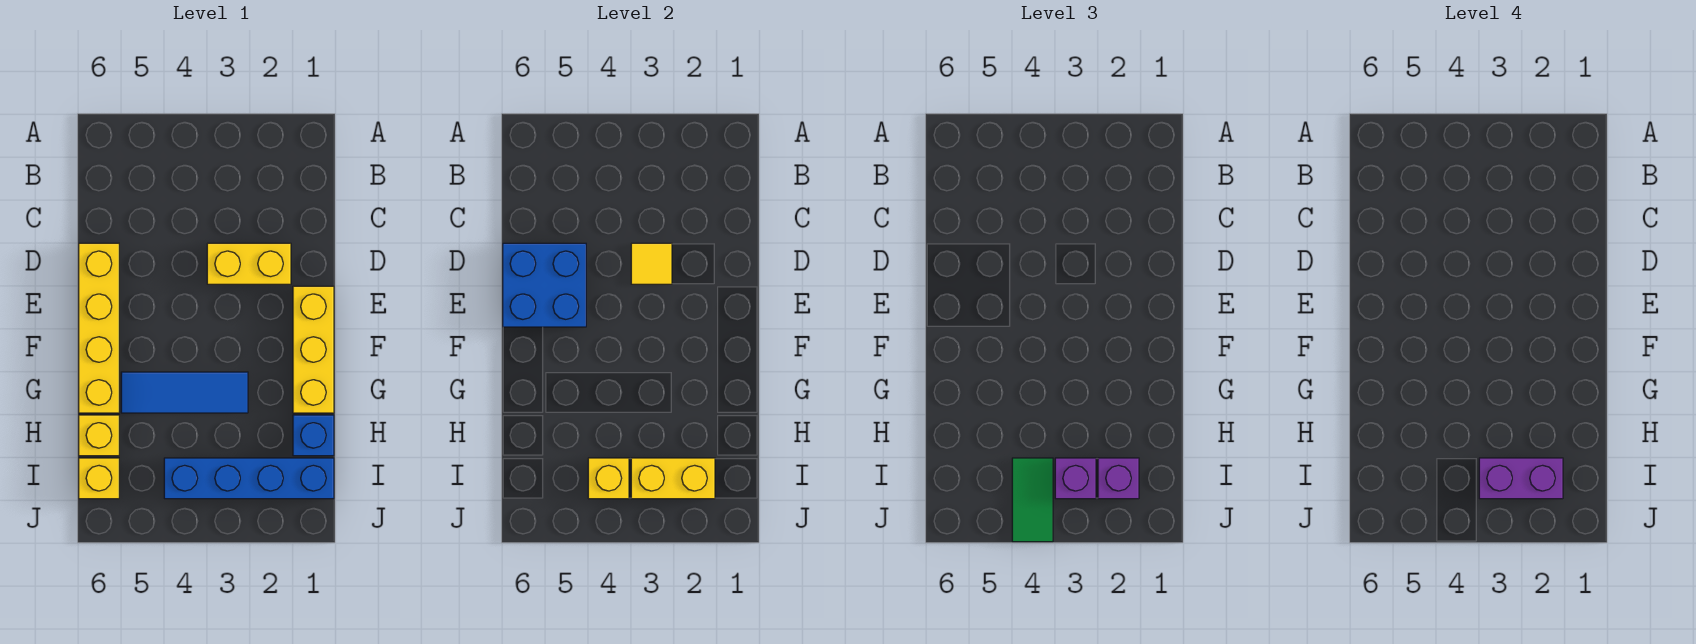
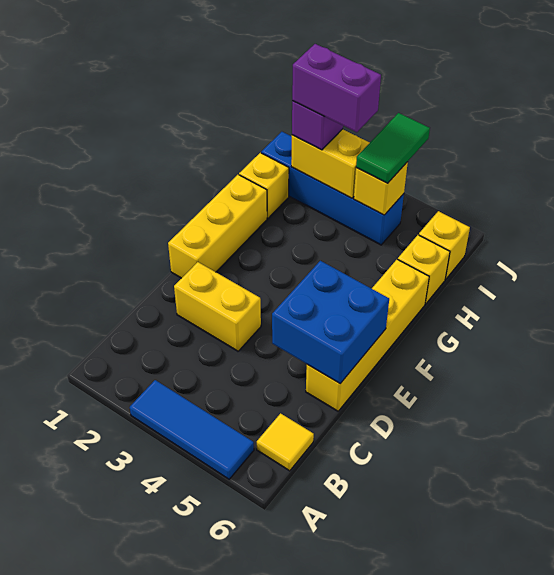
yellow tile D3 level 2 -> yellow tile B6 level 1
blue tile G3:G5 level 1 -> blue tile A3:A5 level 1
blue brick H1 level 1 -> yellow brick H1 level 1
purple brick I3 level 3 -> none

